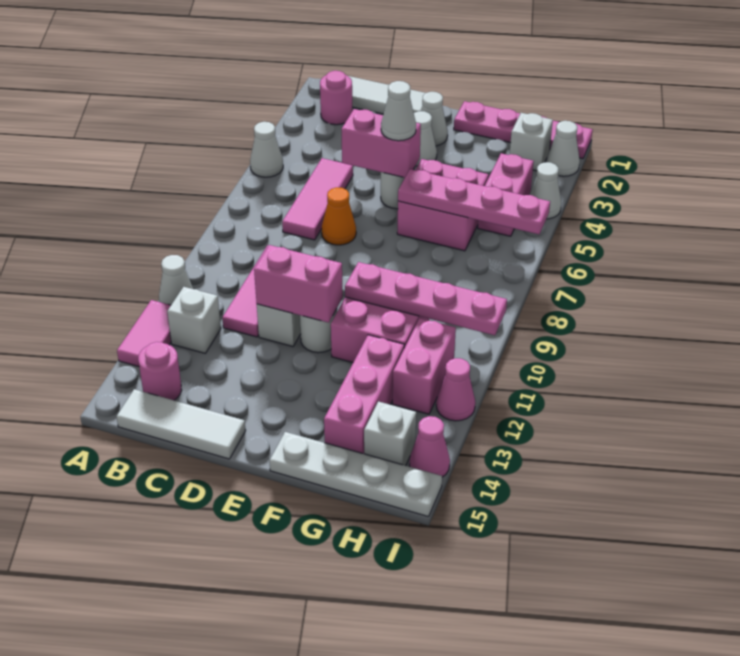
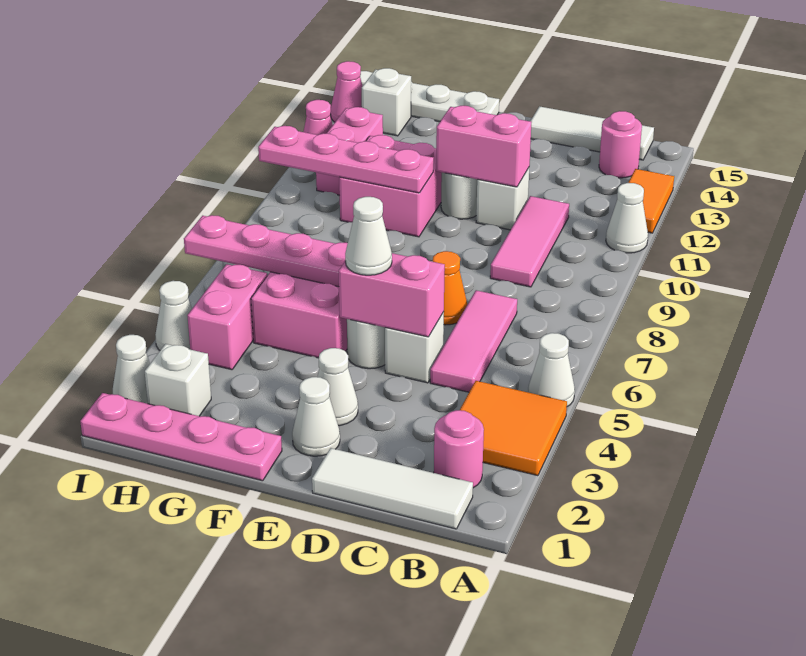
none -> orange tile A3:B4 level 1
pink tile A12:A13 level 1 -> orange tile A12:A13 level 1
white brick B12 level 1 -> white brick D5 level 1
pink brick G12:G14 level 1 -> none

